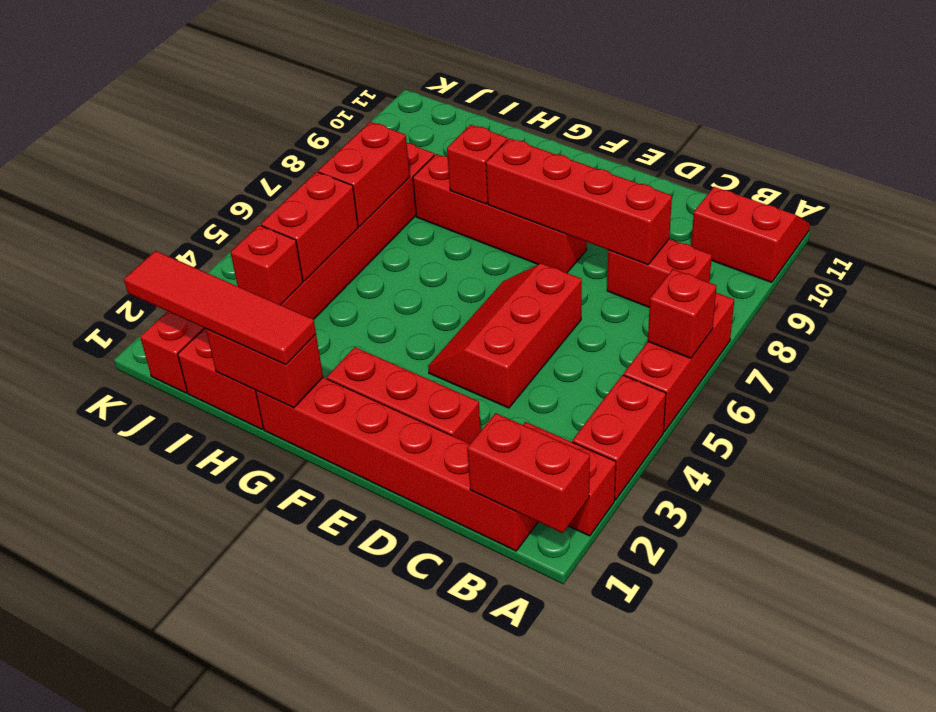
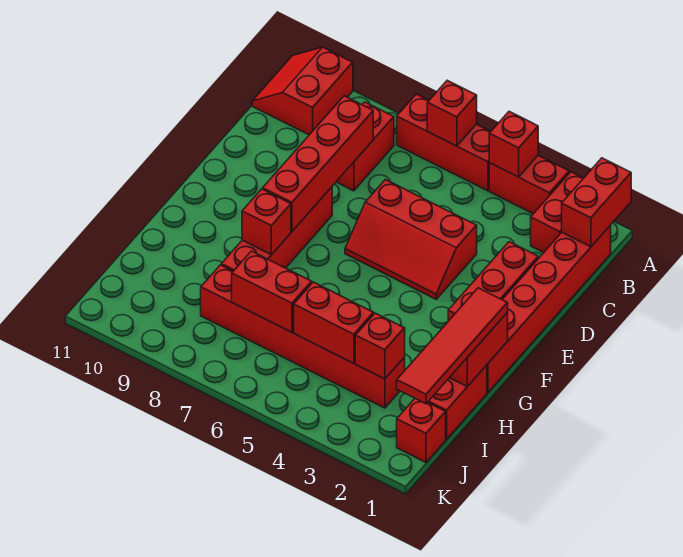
none -> red brick A4 level 2

